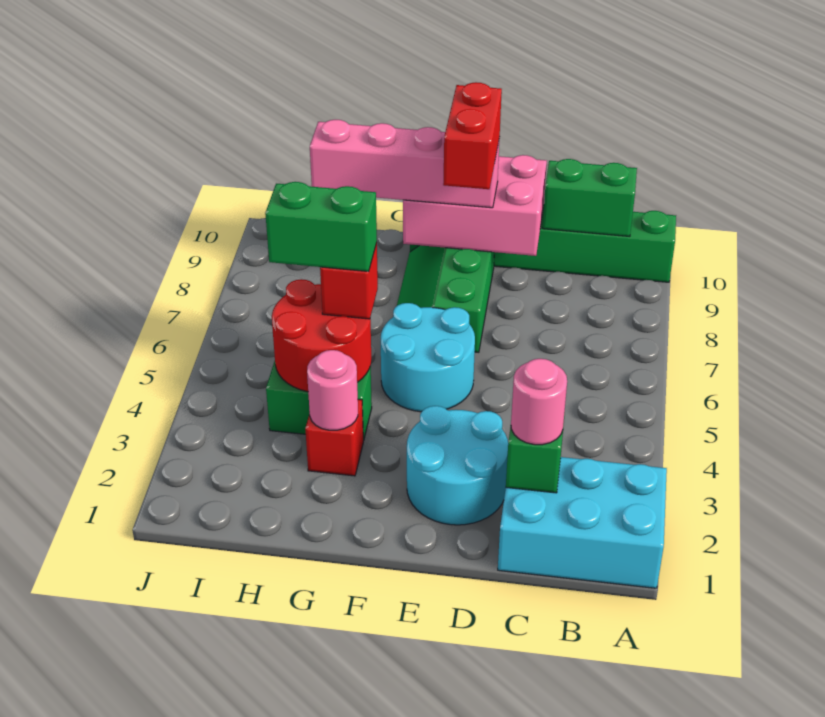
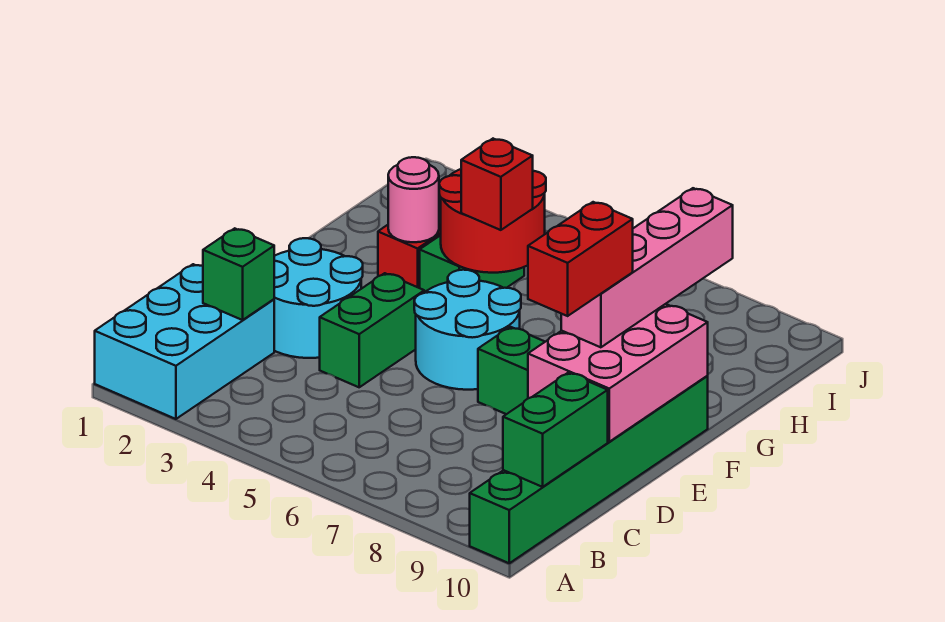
pink round brick C2 level 3 -> none
red brick E8:E9 level 4 -> red brick D9:E9 level 4
green brick G5:H5 level 4 -> green brick D4:E4 level 1

